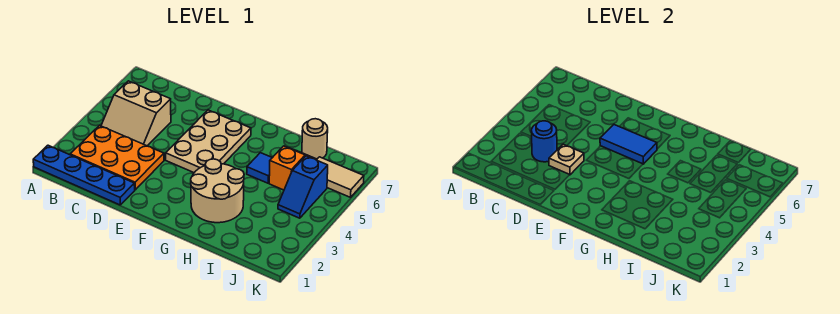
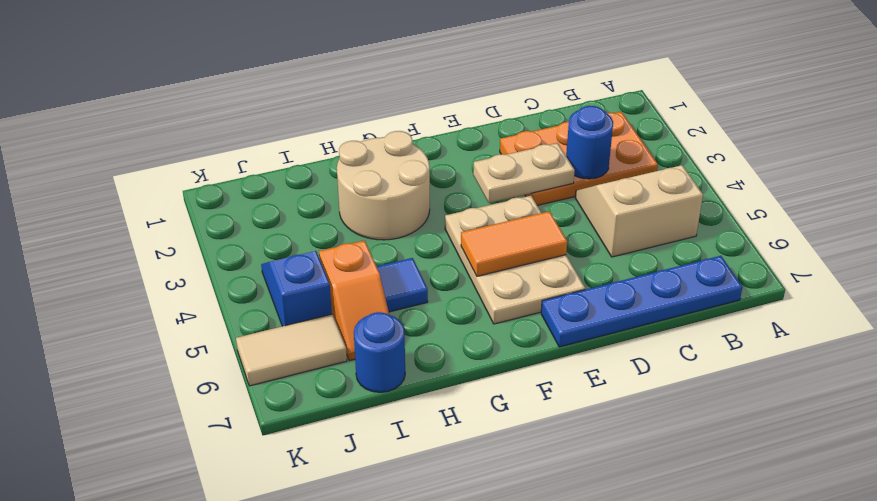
blue plate A1:D1 level 1 -> blue plate B7:E7 level 1
tan plate D3 level 2 -> tan plate D3:E3 level 2
blue tile E5:F5 level 2 -> orange tile E5:F5 level 2
tan round brick I7 level 1 -> blue round brick I7 level 1

